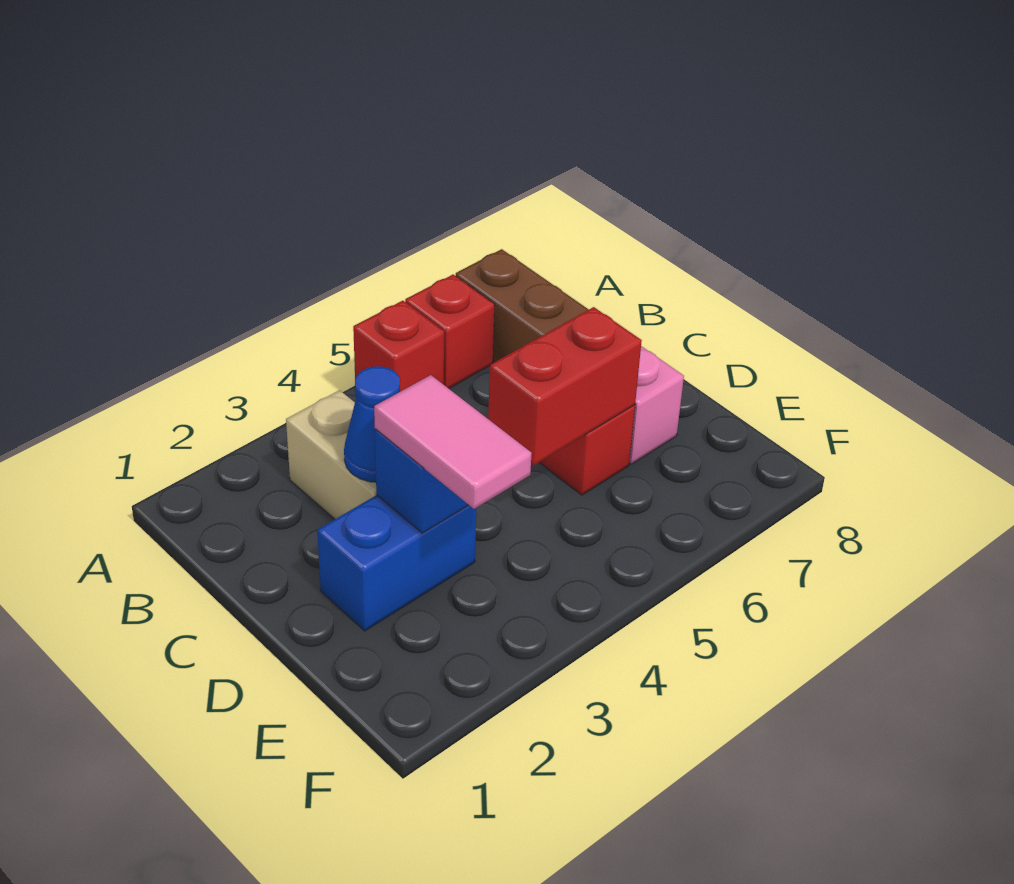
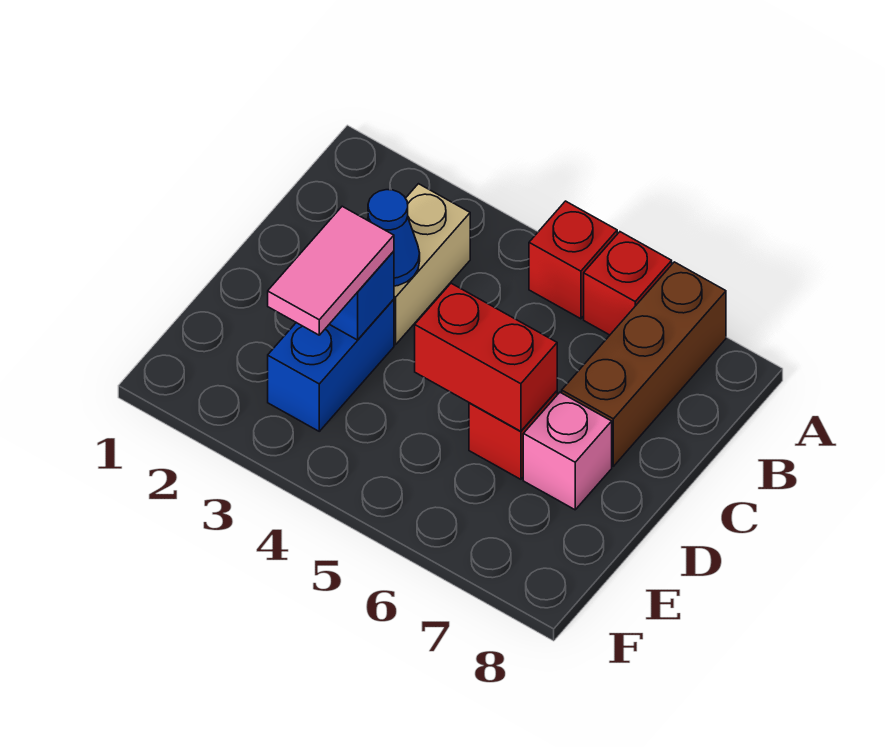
blue brick D2:D3 level 1 -> blue brick D3:E3 level 1

